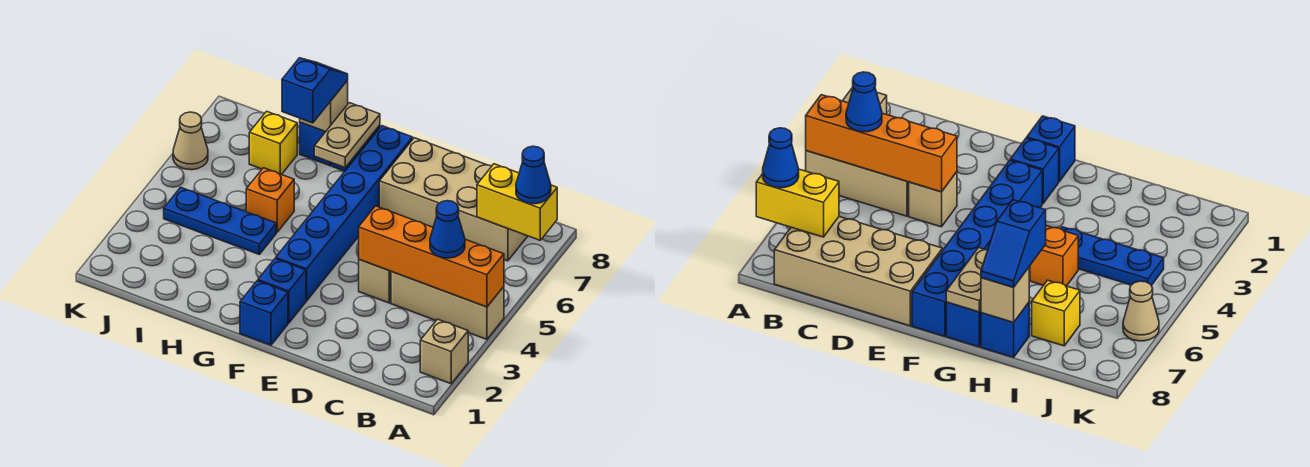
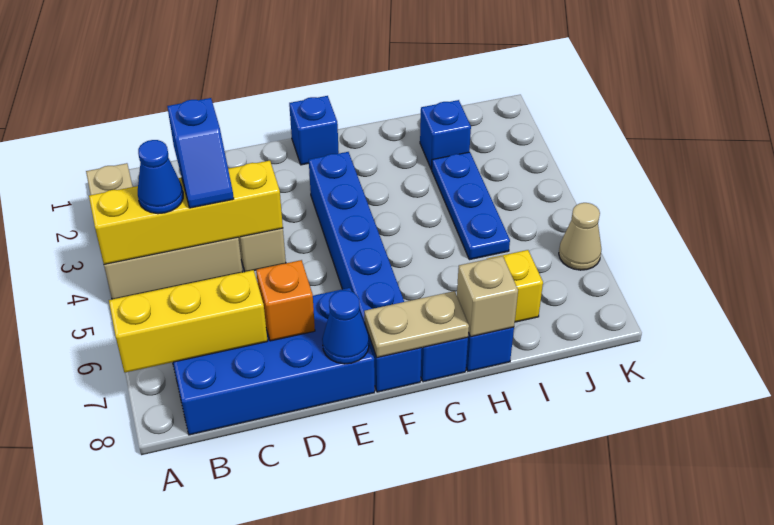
orange brick A4:D4 level 2 -> yellow brick A4:D4 level 2
yellow brick A7:B7 level 2 -> yellow brick A7:C7 level 2
blue cone A7 level 3 -> blue cone E8 level 2
tan brick B7:E8 level 1 -> blue brick B7:E8 level 1
blue brick F2 level 1 -> blue brick I2 level 1
tan plate G7:G8 level 2 -> tan plate F8:G8 level 2
blue plate H4:J4 level 1 -> blue plate I3:I5 level 1
orange brick H5 level 1 -> orange brick D7 level 2
blue slope H7:H8 level 3 top 7 -> blue slope C3:C4 level 3 top 3

